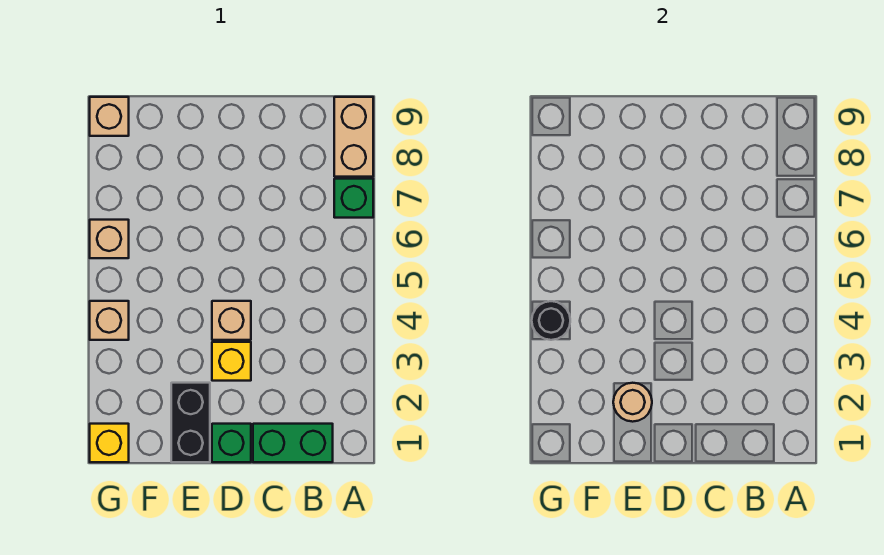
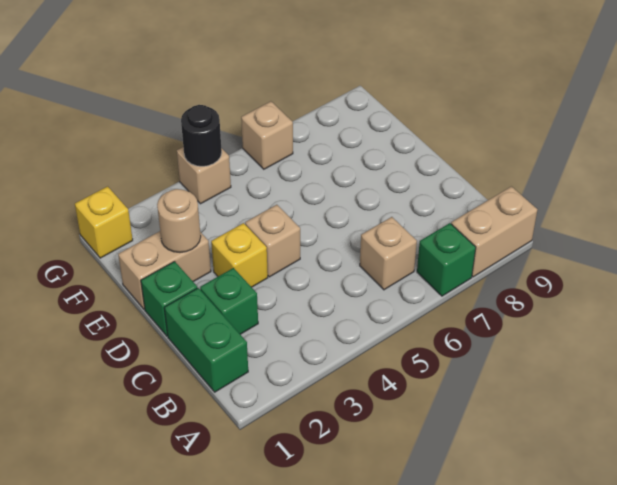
none -> green brick C2 level 1
black brick E1:E2 level 1 -> tan brick E1:E2 level 1
tan brick G9 level 1 -> tan brick B6 level 1

